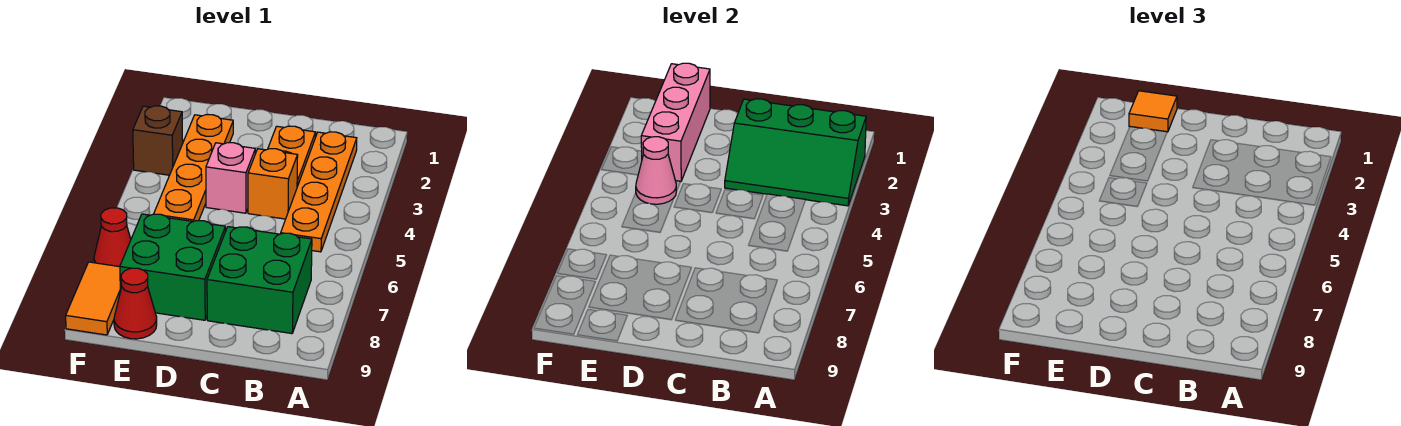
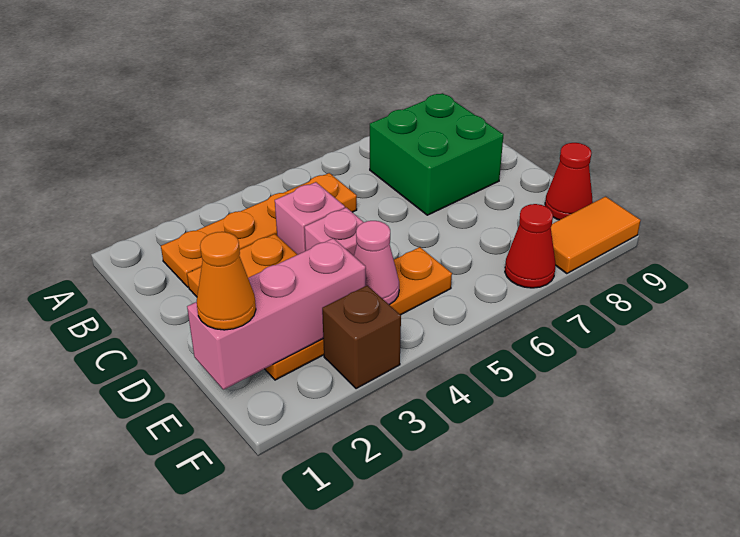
green slope A2:C3 level 2 top 2 -> none
orange brick C4 level 1 -> pink brick C4 level 1
green brick D7:E8 level 1 -> none
orange tile E1 level 3 -> orange cone E1 level 3

